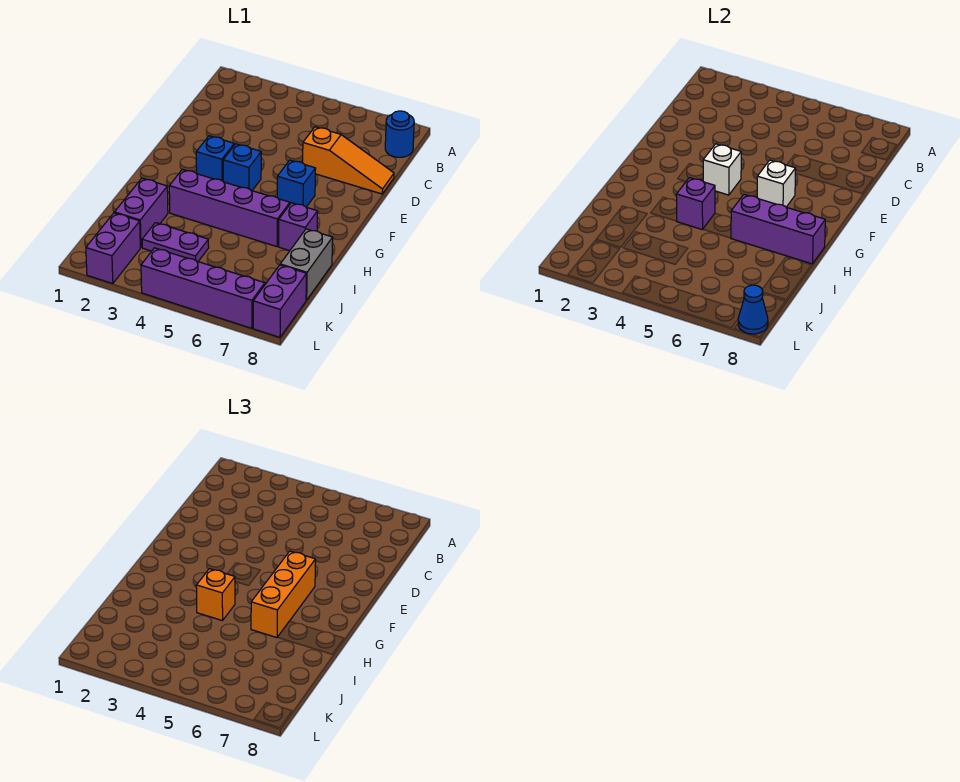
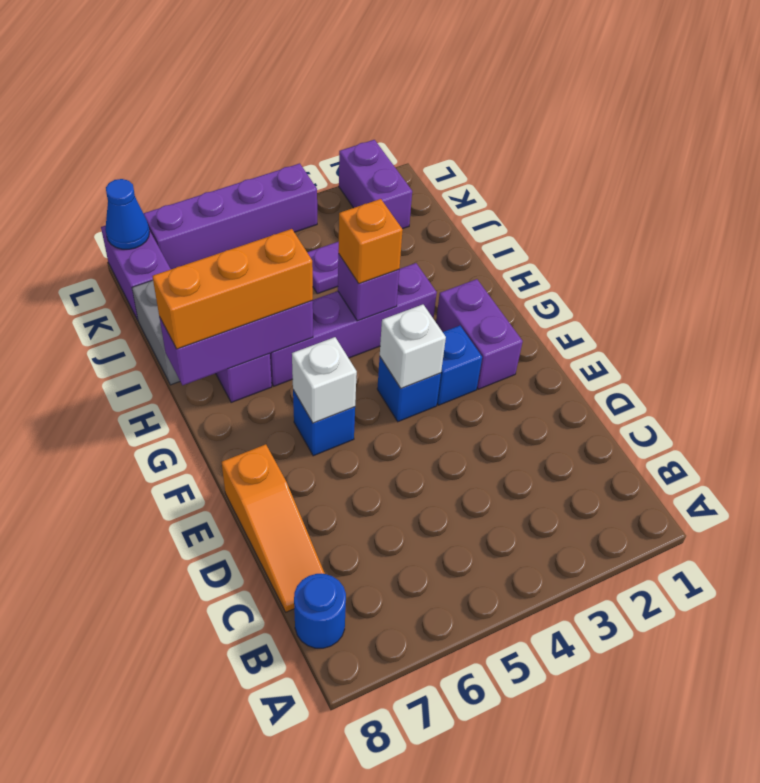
orange slope D6:D8 level 1 top 6 -> orange slope C8:E8 level 1 top E
orange brick F6:H6 level 3 -> orange brick H6:H8 level 3
purple brick I2:J2 level 1 -> purple brick F2:G2 level 1

